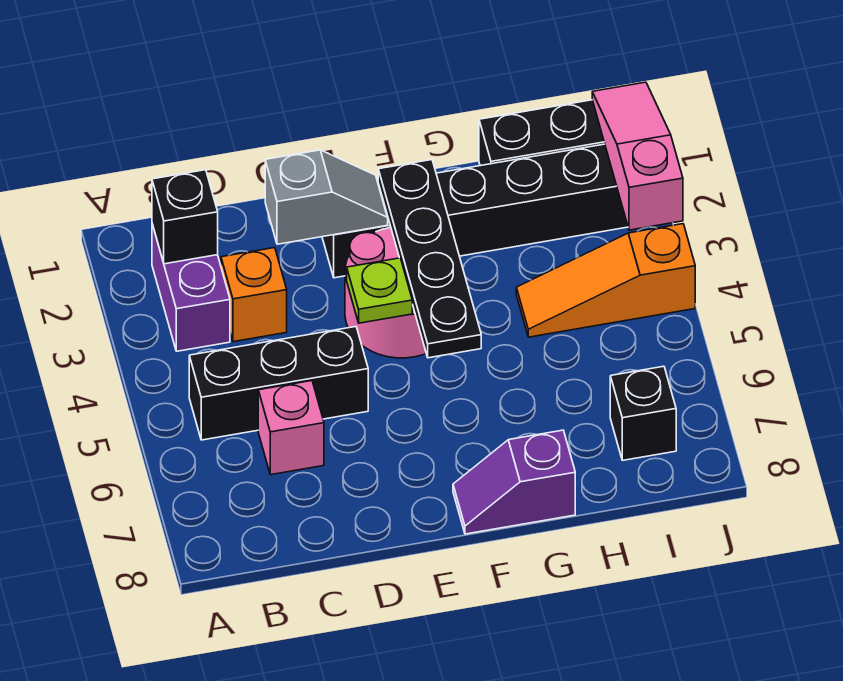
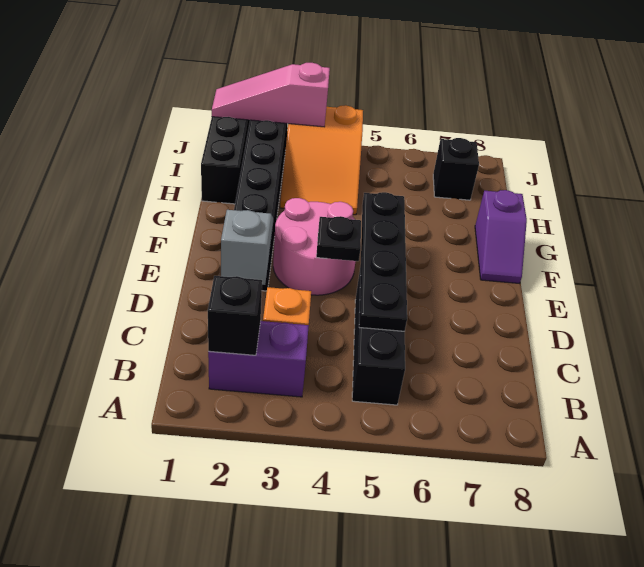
pink brick C6 level 1 -> none
lime plate E4 level 2 -> black plate E4 level 2
black plate F2:F5 level 2 -> black plate C5:F5 level 2
orange slope H4:J4 level 1 top J -> orange slope H3:J4 level 1 top J

